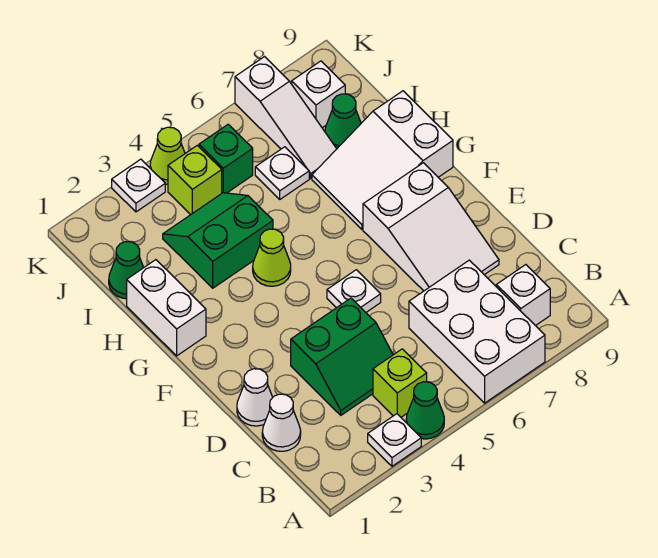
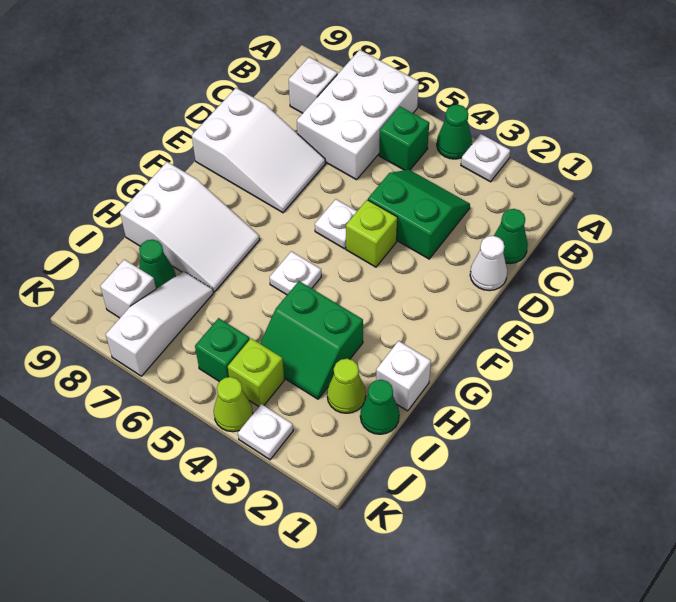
lime brick B4 level 1 -> lime brick E4 level 1
none -> green brick B5 level 1
white cone C1 level 1 -> green cone C1 level 1
white slope D7:F8 level 1 top F -> white slope D7:E9 level 1 top 9
white brick G1:H1 level 1 -> white brick H1 level 1
lime cone G4 level 1 -> lime cone I2 level 1
white plate I6 level 1 -> white plate G5 level 1

